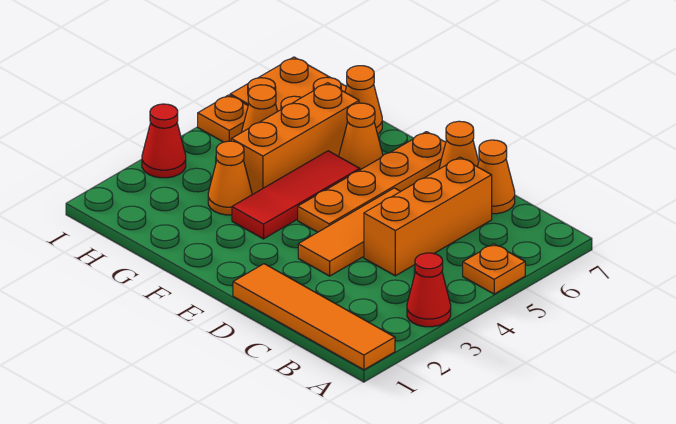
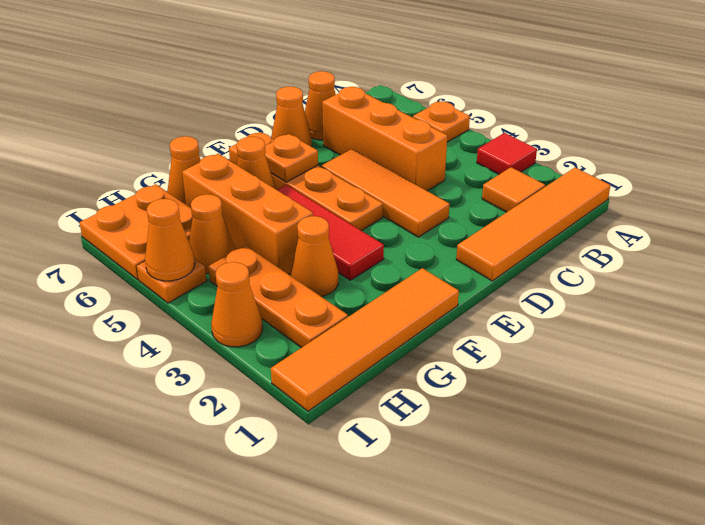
red cone A3 level 1 -> red tile A3 level 1
none -> orange tile B2 level 1
none -> orange plate E6 level 2
none -> orange tile F1:I1 level 1
none -> orange plate H2:H4 level 1
red cone I3 level 1 -> orange cone I3 level 1
none -> orange cone I5 level 2

